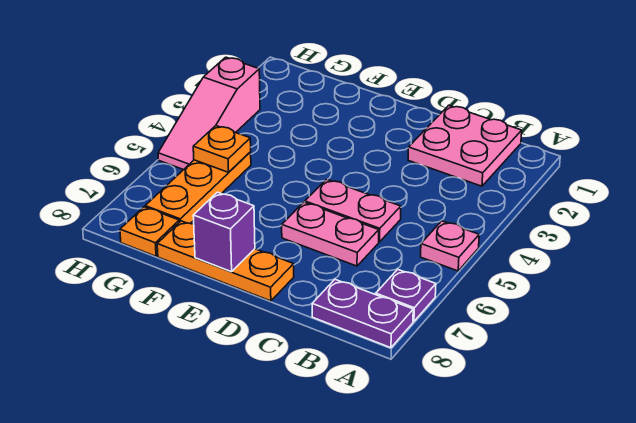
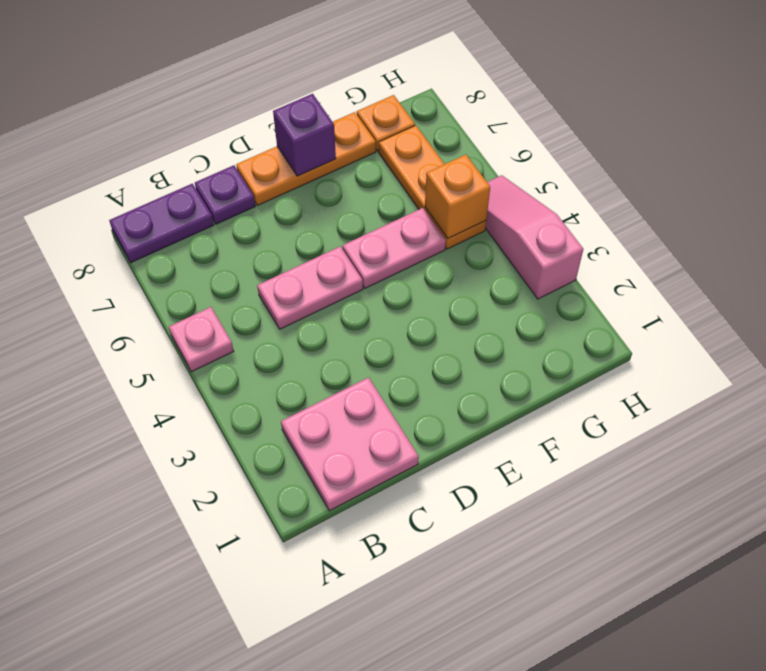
purple plate A7 level 1 -> purple plate C8 level 1
pink plate C6:D6 level 1 -> pink plate E5:F5 level 1
orange plate G5 level 2 -> orange brick G5 level 2

